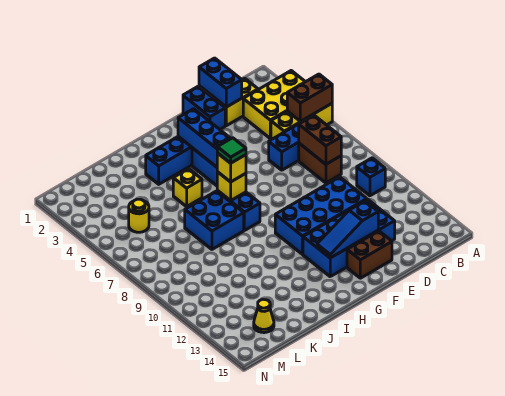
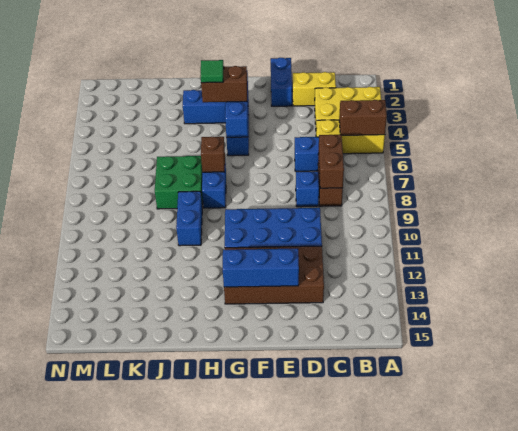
blue brick B10 level 1 -> blue brick D8 level 1
blue brick D1:D2 level 2 -> blue brick I9:I10 level 1
blue brick D12:G13 level 1 -> brown brick D12:G13 level 1
blue slope E13:G13 level 2 top E -> blue brick E13:G13 level 2
brown brick E14:F14 level 1 -> brown brick G4:H4 level 3
yellow brick H7 level 2 -> brown brick H7 level 2
yellow brick H7 level 3 -> none
green tile H7 level 4 -> green tile H4 level 4
yellow brick I5 level 1 -> none
blue brick I7:J8 level 1 -> green brick I7:J8 level 1
yellow round brick L5 level 1 -> none
yellow cone L14 level 1 -> none

